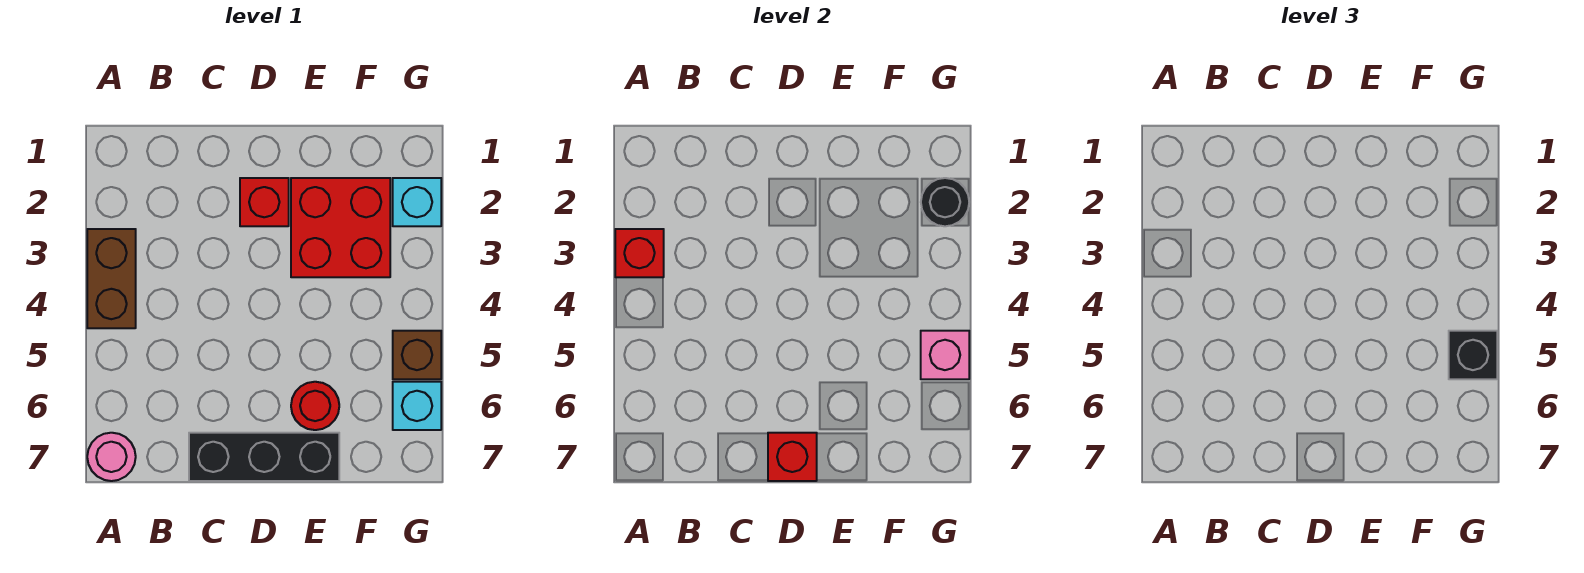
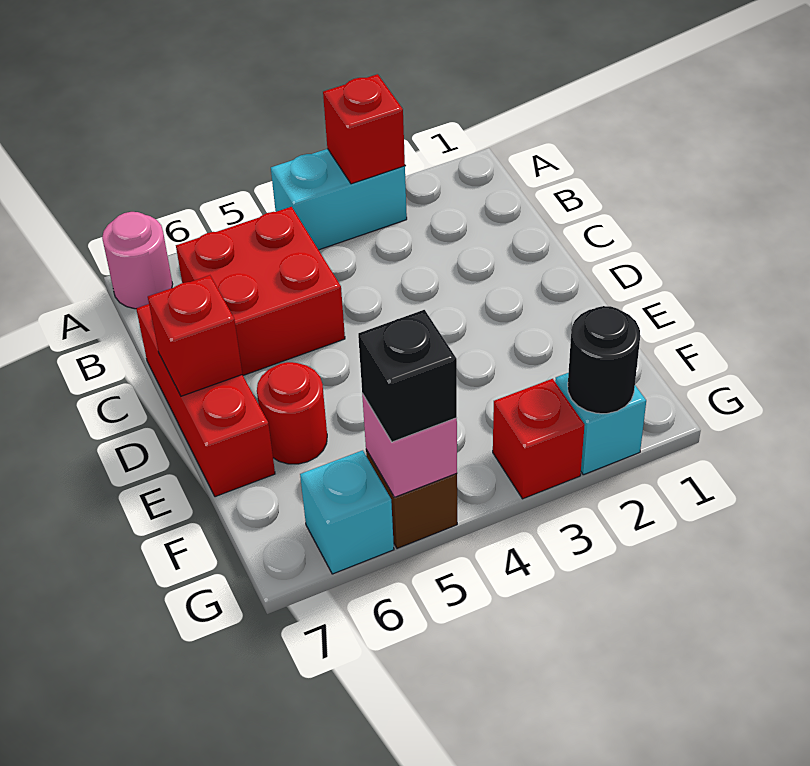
brown brick A3:A4 level 1 -> cyan brick A3:A4 level 1
black brick C7:E7 level 1 -> red brick C7:E7 level 1
red brick D2 level 1 -> red brick G3 level 1
red brick E2:F3 level 1 -> red brick B5:C6 level 1

